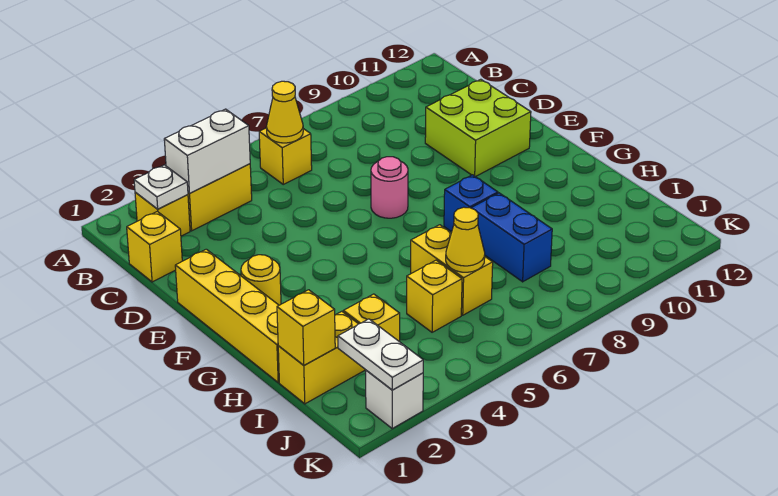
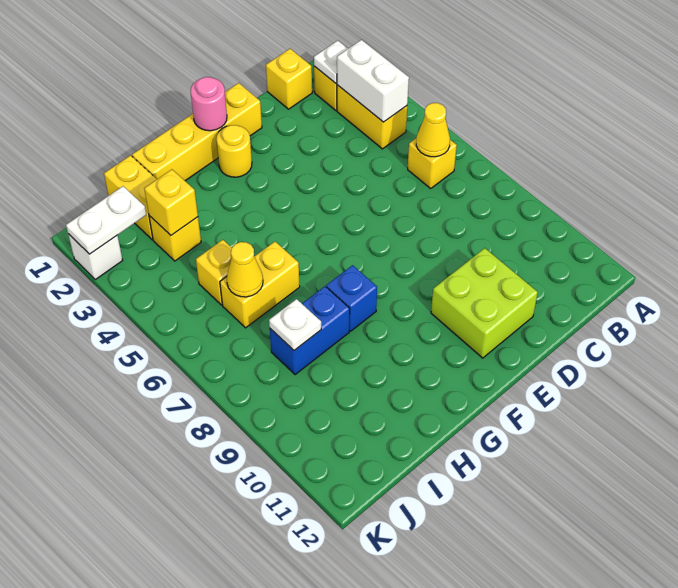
pink round brick E7 level 1 -> pink round brick F1 level 2
yellow brick I1 level 2 -> yellow brick I3 level 2
none -> white plate I8 level 2

